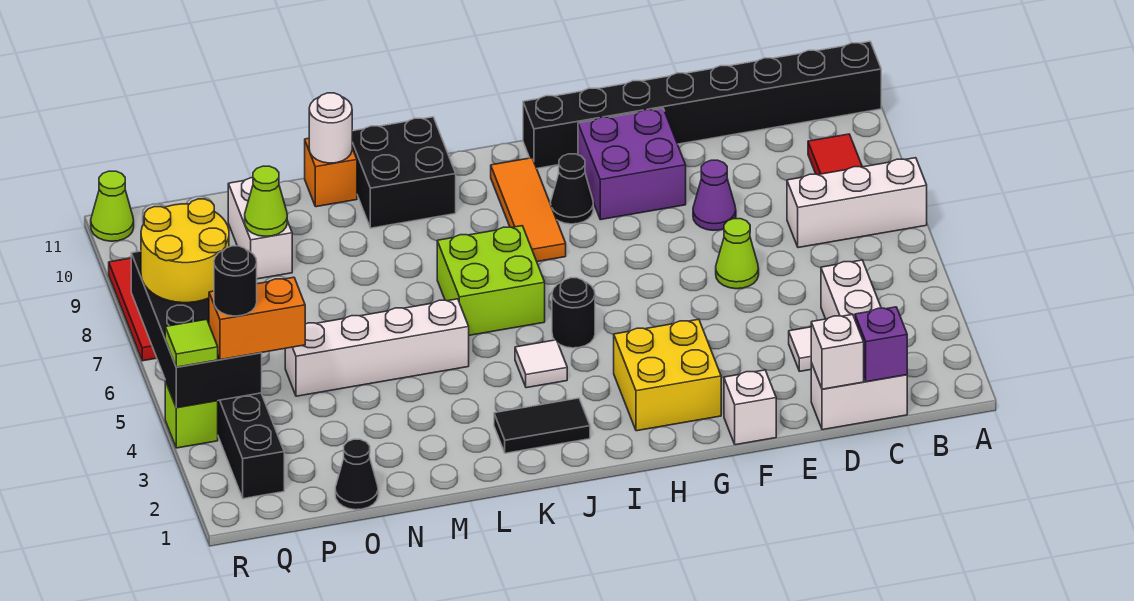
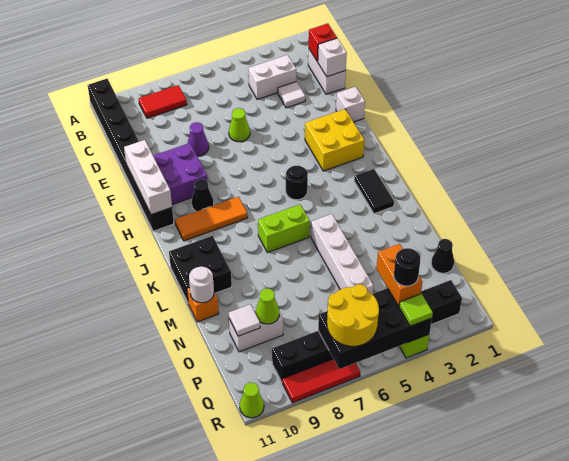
white brick A7:C7 level 1 -> white brick F11:H11 level 2
purple brick C1 level 2 -> red brick C1 level 2
white tile J4 level 1 -> white tile O10 level 2
lime brick J6:K7 level 1 -> lime brick K6:K7 level 1

